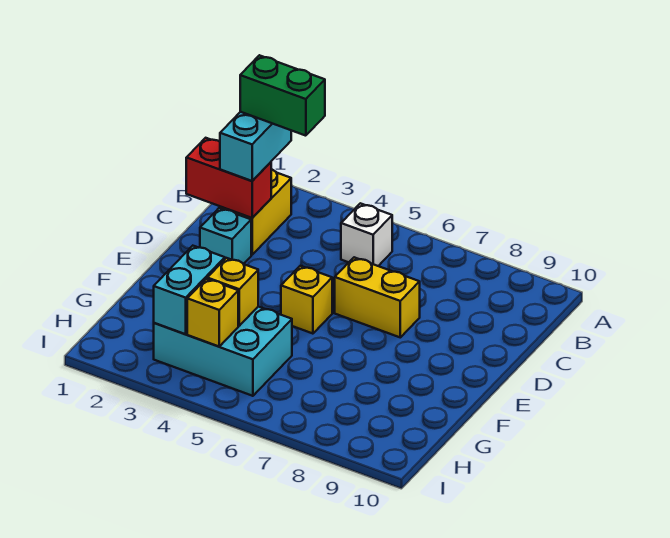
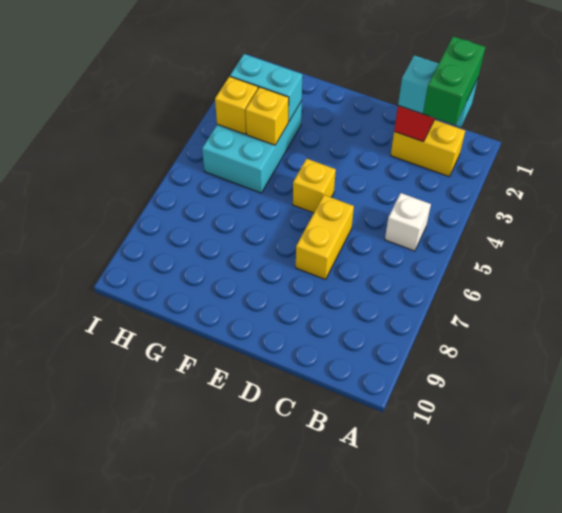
cyan brick D2 level 1 -> none

